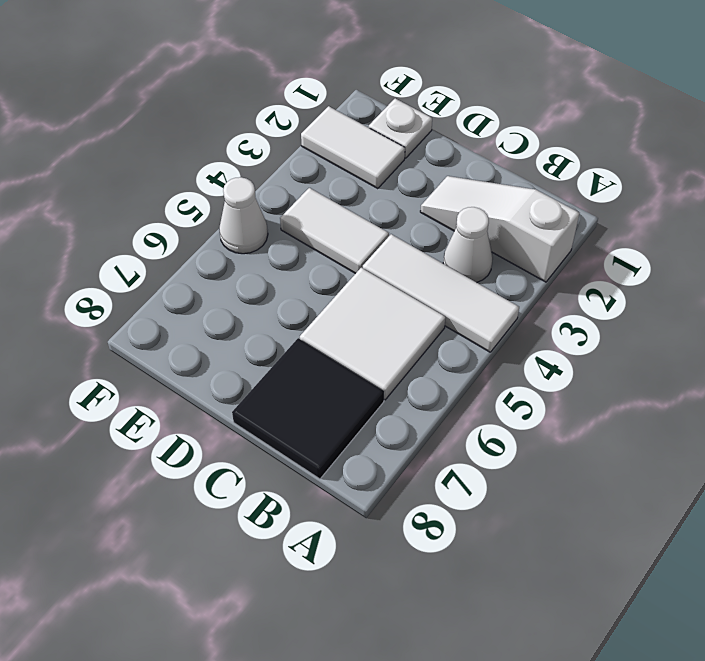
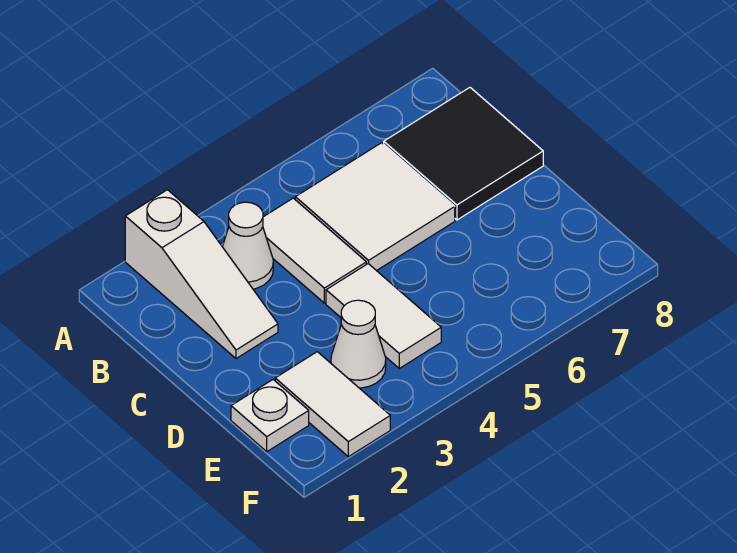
white tile A4:C4 level 1 -> white tile B4:C4 level 1
white cone F5 level 1 -> white cone E3 level 1

